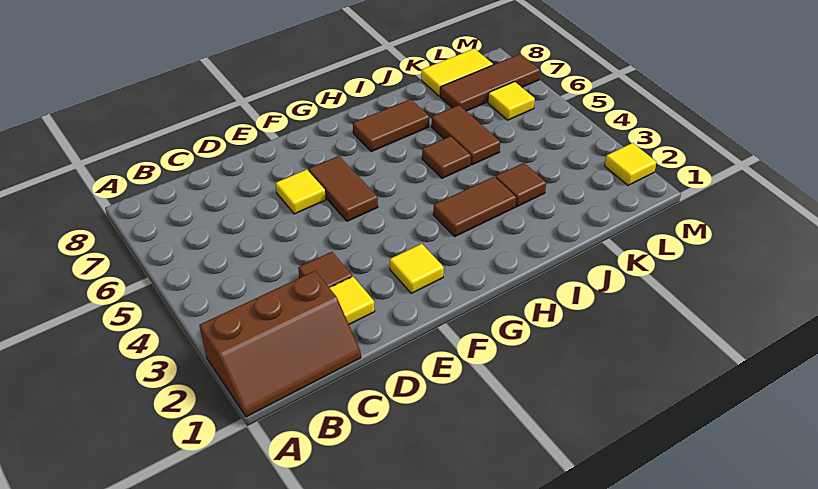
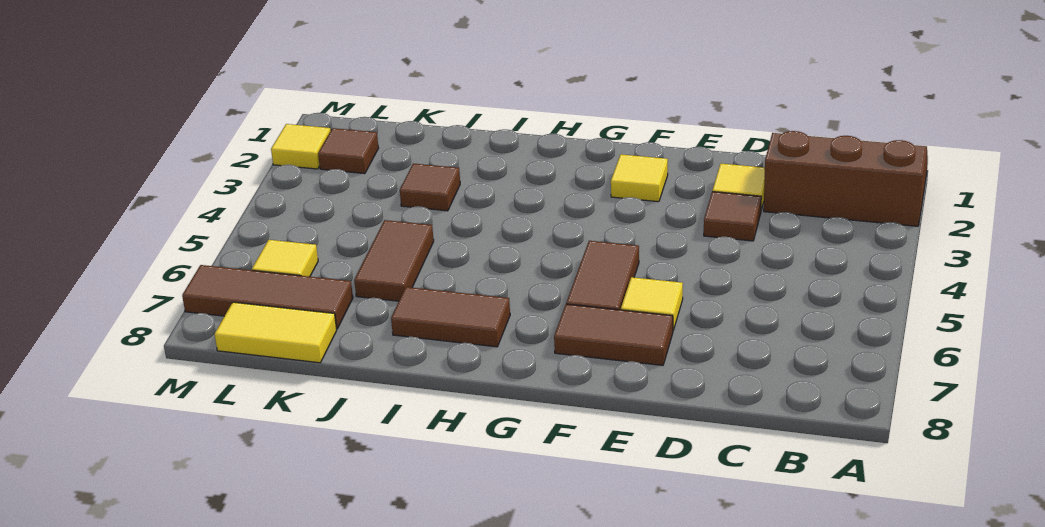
brown tile H3:I3 level 1 -> brown tile E7:F7 level 1
brown tile I5 level 1 -> brown tile L2 level 1

